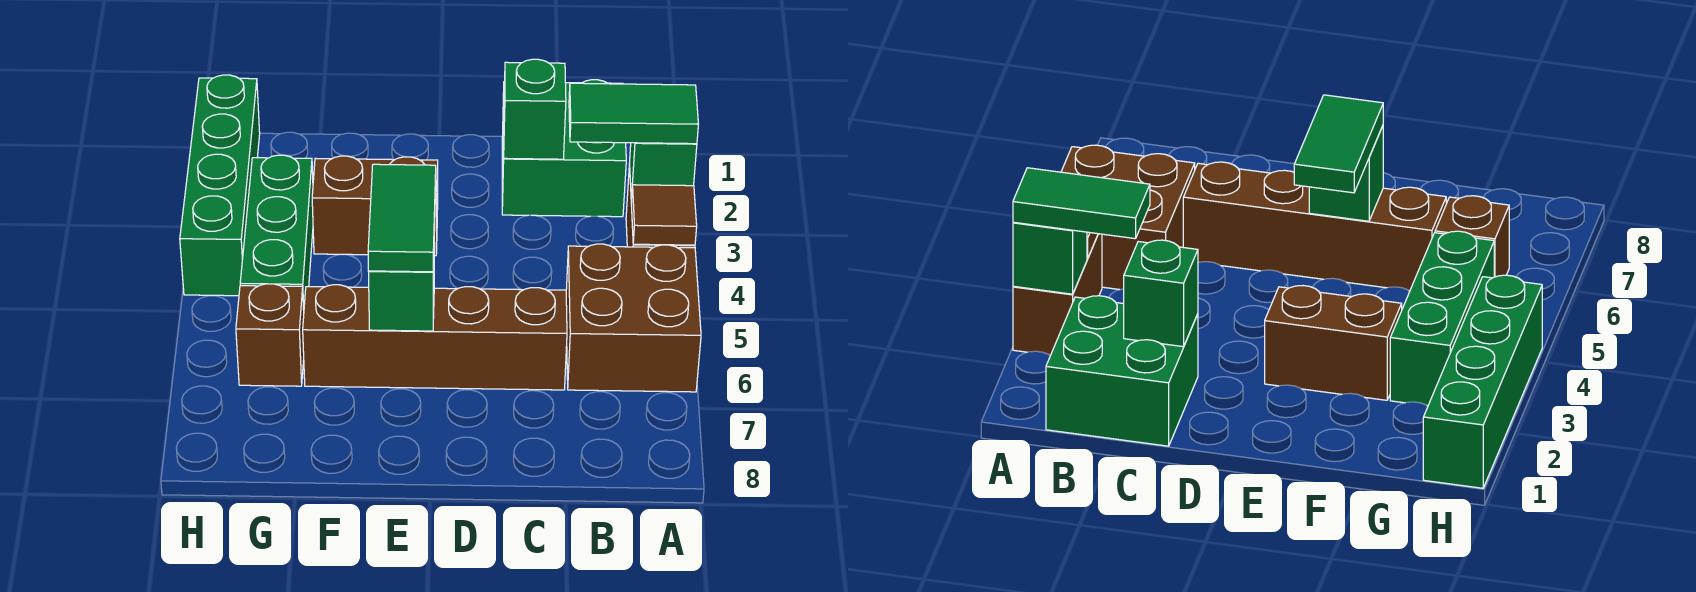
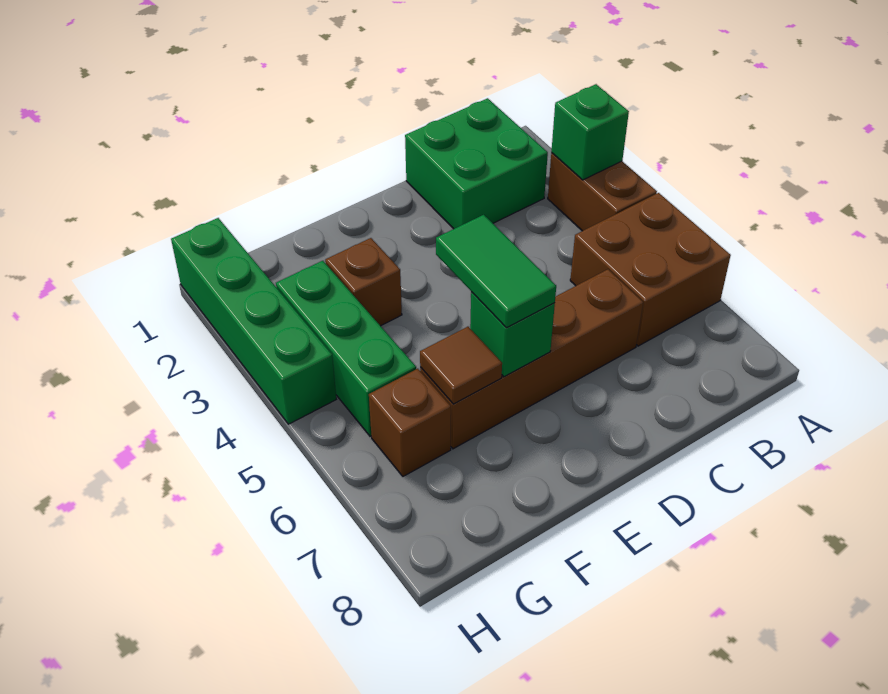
green tile A3:B3 level 3 -> none
brown tile A4 level 2 -> brown tile F6 level 2
green brick C2 level 2 -> none
brown brick E3:F3 level 1 -> brown brick F3 level 1

